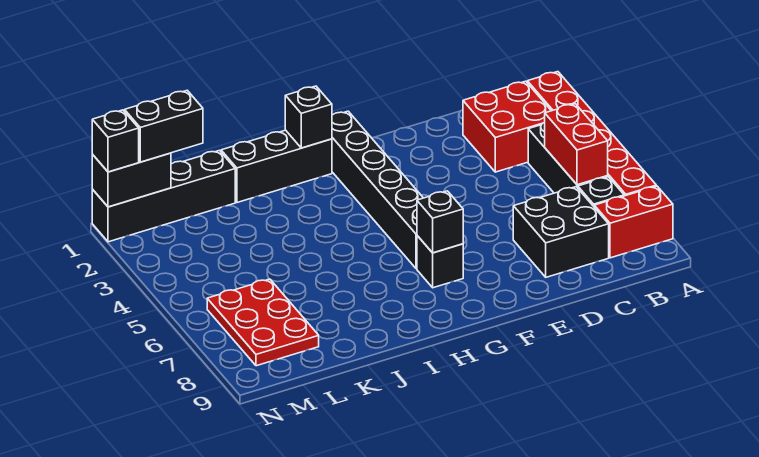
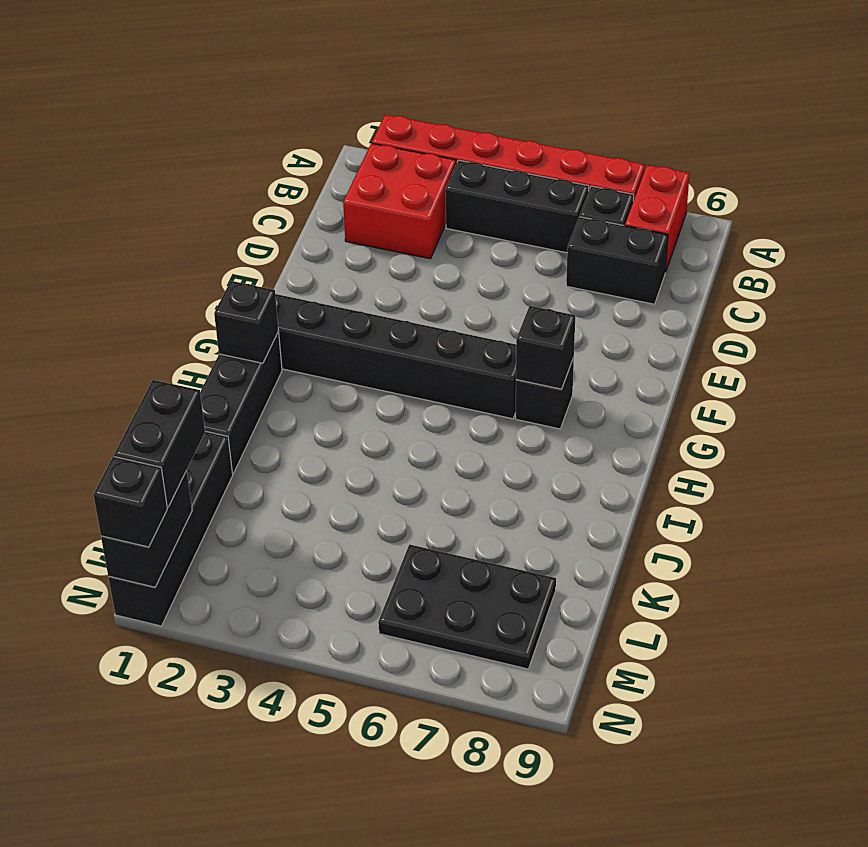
red brick B5:B6 level 2 -> none
black brick C7:D8 level 1 -> black brick C7:C8 level 1
red plate L6:M8 level 1 -> black plate L6:M8 level 1

